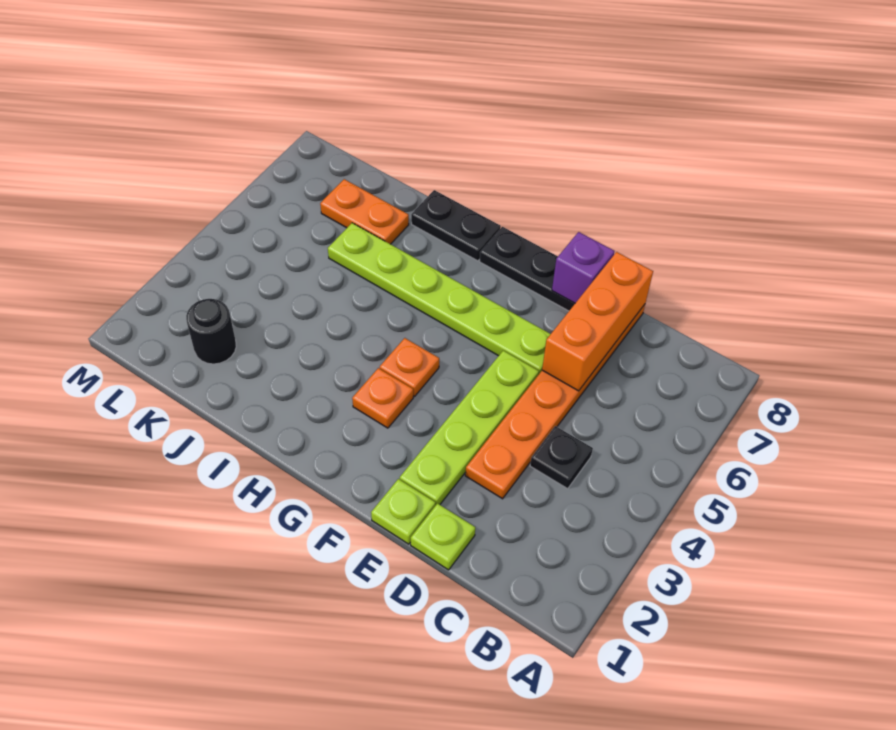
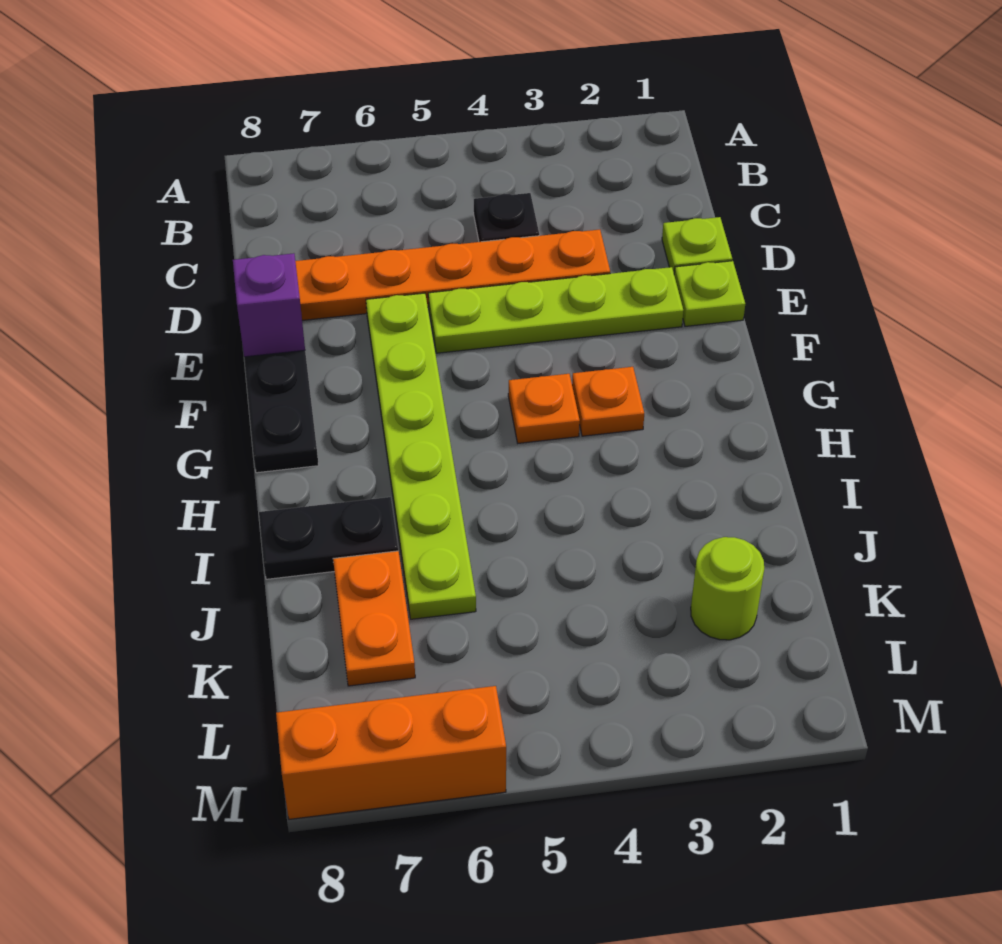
orange brick D6:D8 level 2 -> orange brick M6:M8 level 1
black plate H8:I8 level 1 -> black plate I7:I8 level 1
black round brick K2 level 1 -> lime round brick K2 level 1

